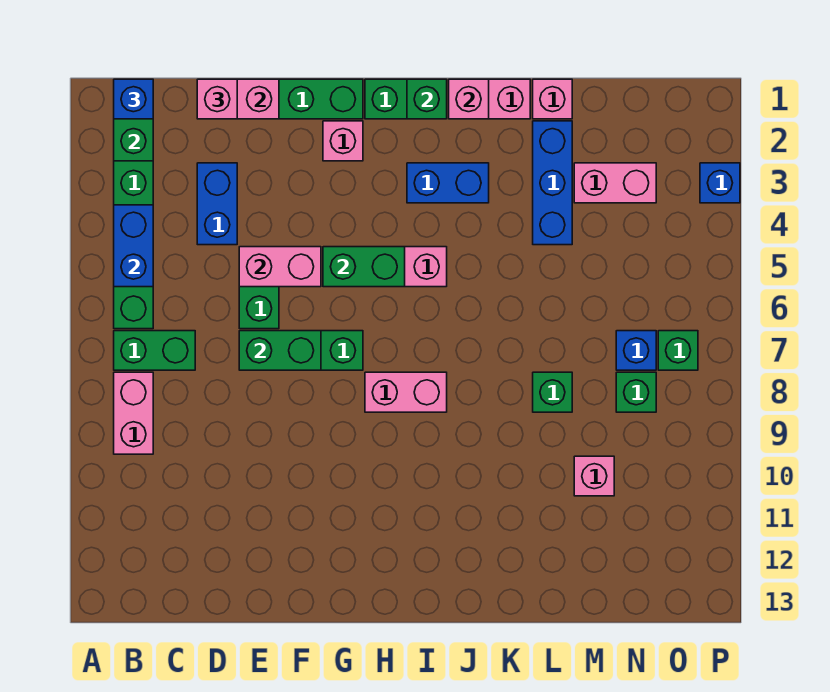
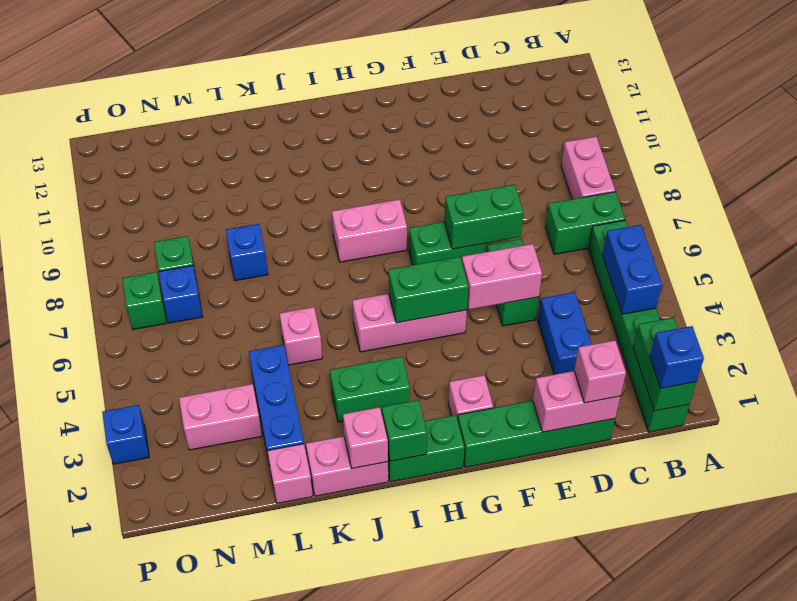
blue brick I3:J3 level 1 -> green brick I3:J3 level 1
green brick L8 level 1 -> blue brick L8 level 1
pink brick M10 level 1 -> pink brick K5 level 1

